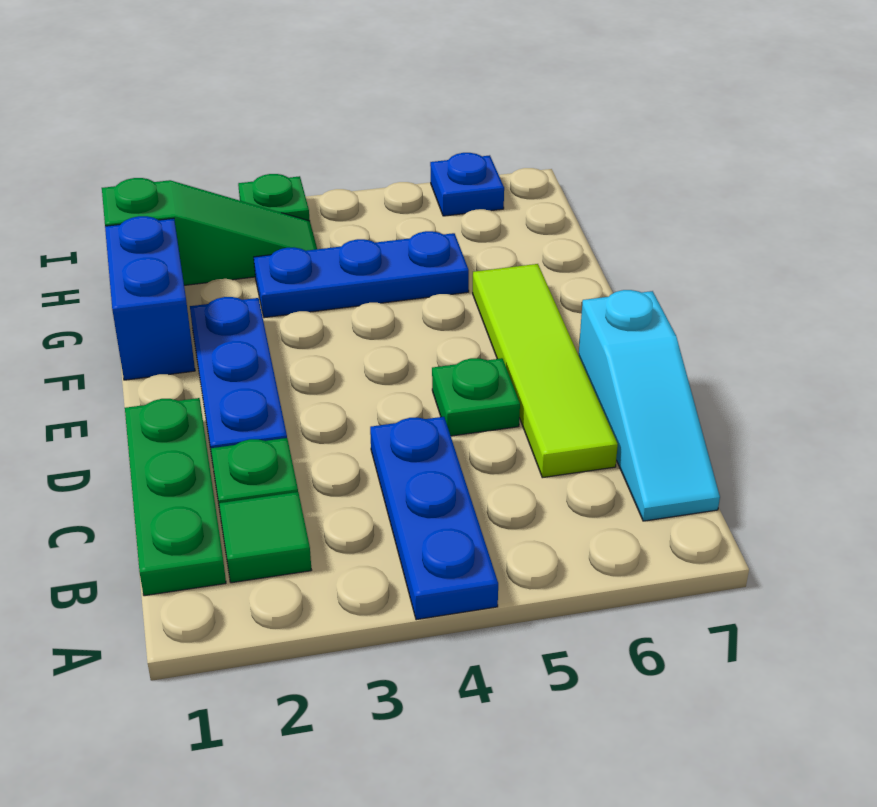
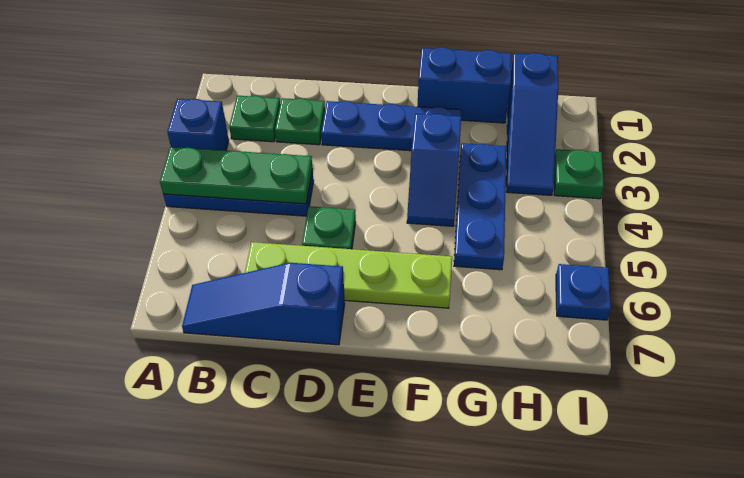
none -> blue brick A3 level 1
green plate B1:D1 level 1 -> green plate A4:C4 level 2
green tile B2 level 1 -> green plate B2 level 1
cyan slope B7:D7 level 1 top D -> blue slope B7:D7 level 1 top D
lime tile C6:F6 level 1 -> lime plate C6:F6 level 1
none -> blue slope F3:F4 level 1 top 3
green slope H1:H3 level 1 top 1 -> blue slope H1:H3 level 1 top 1

